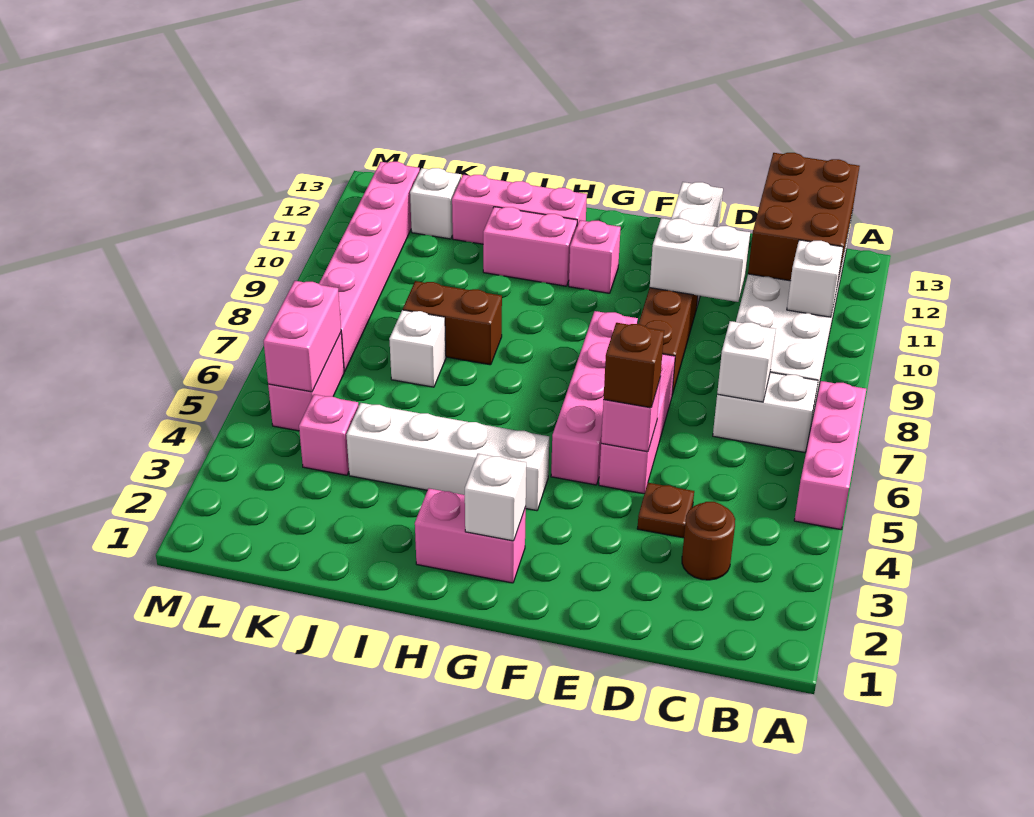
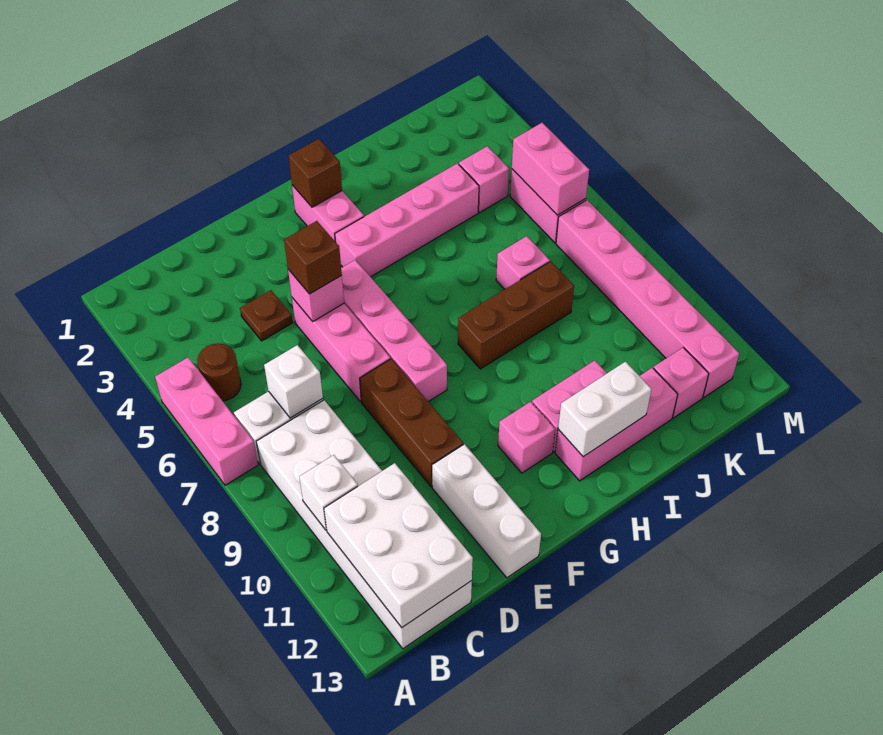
brown brick B11:C13 level 2 -> white brick B11:C13 level 2
brown round brick C3 level 1 -> brown round brick B5 level 1
white brick D10:E10 level 2 -> white brick H12:I12 level 2
pink brick G2:H2 level 1 -> pink brick G2:G3 level 1
white brick G2 level 2 -> brown brick G2 level 2
white brick G4:J4 level 1 -> pink brick G4:J4 level 1
brown brick I8:J8 level 1 -> brown brick H8:J8 level 1
white brick J7 level 1 -> pink brick J7 level 1
white brick K12 level 1 -> pink brick K12 level 1

